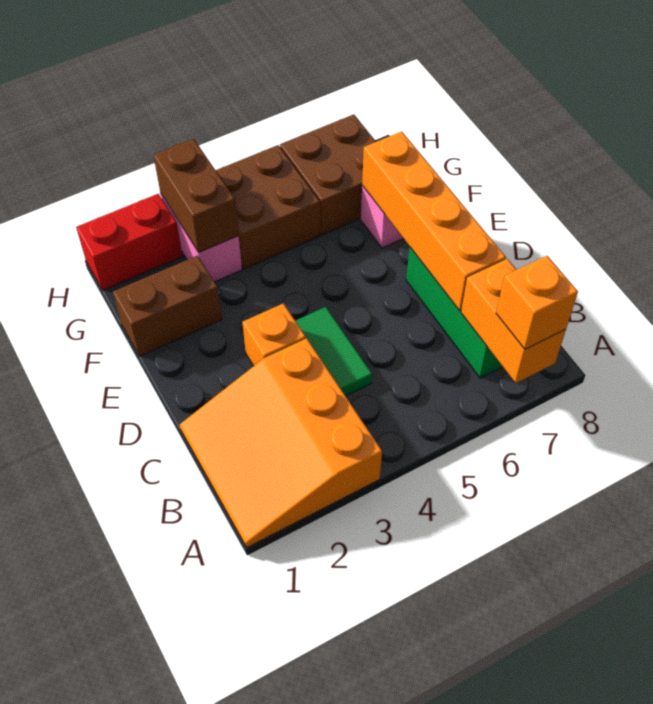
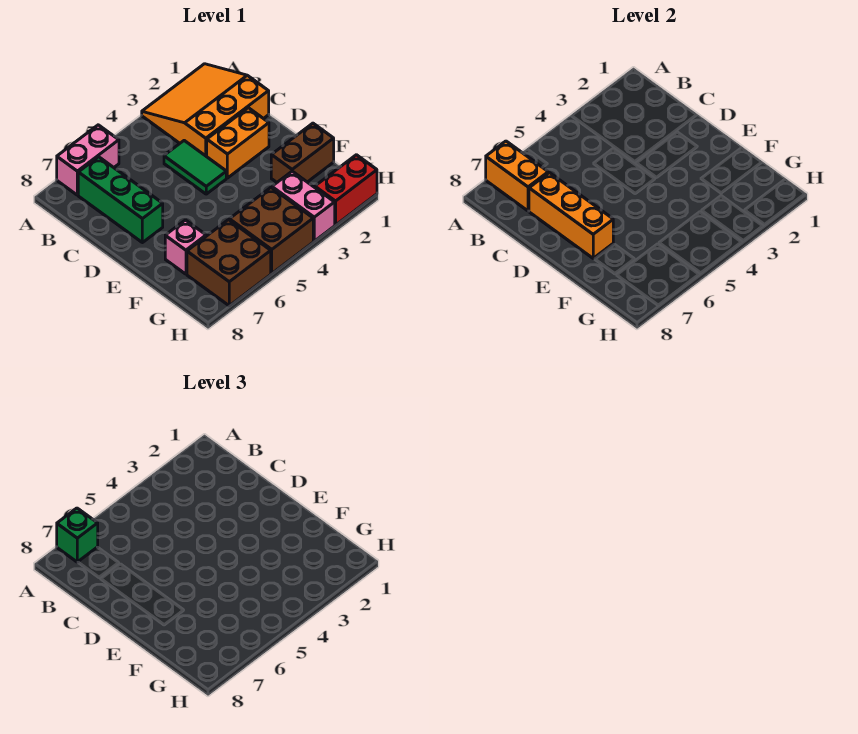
orange slope A1:C3 level 1 top 3 -> orange slope A1:C3 level 1 top C
none -> pink brick A6:A7 level 1
orange brick A7 level 3 -> green brick A7 level 3
orange brick C7:F7 level 2 -> orange brick C7:E7 level 2
orange brick D3 level 1 -> orange brick D2:D3 level 1
brown brick G3:H3 level 2 -> none

